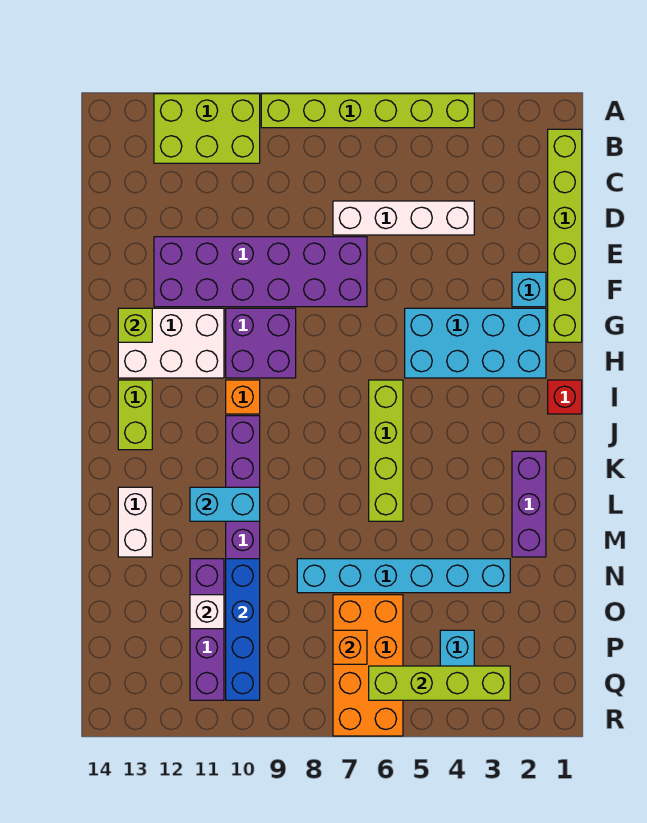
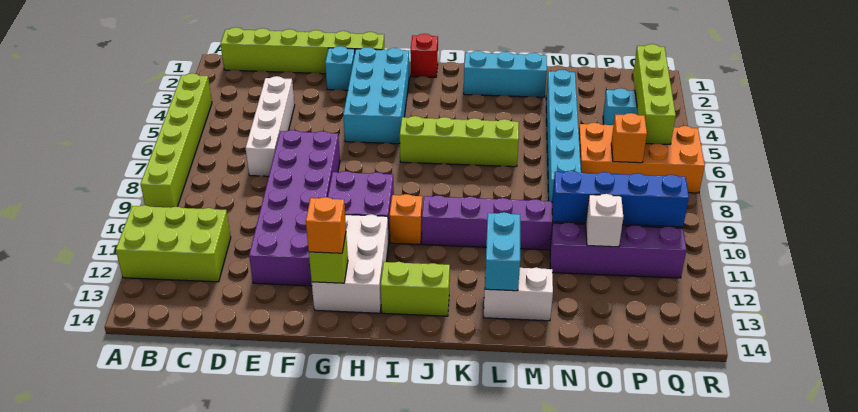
lime brick A10:B12 level 1 -> lime brick A11:C12 level 1
none -> orange brick G13 level 3
purple brick K2:M2 level 1 -> cyan brick K2:M2 level 1
cyan brick L10:L11 level 2 -> cyan brick L12:L13 level 2

